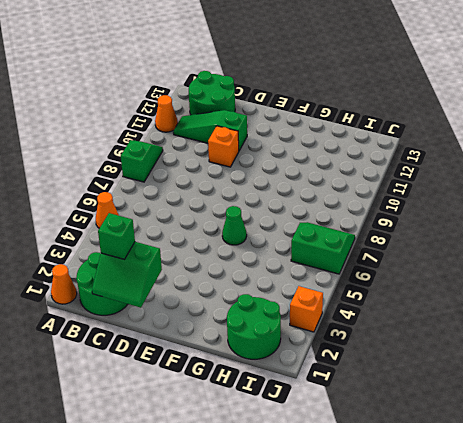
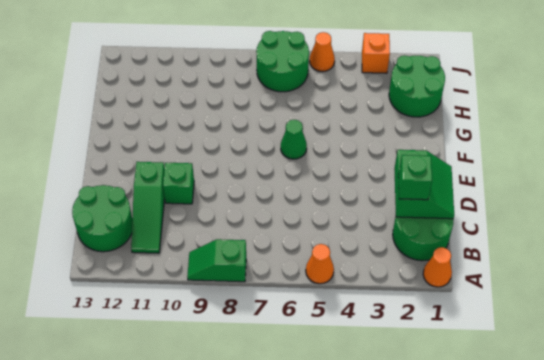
orange cone A11 level 1 -> orange cone J5 level 1
orange brick D10 level 1 -> green brick D10 level 1
green slope I6:J7 level 1 top 6 -> green round brick I6:J7 level 1

